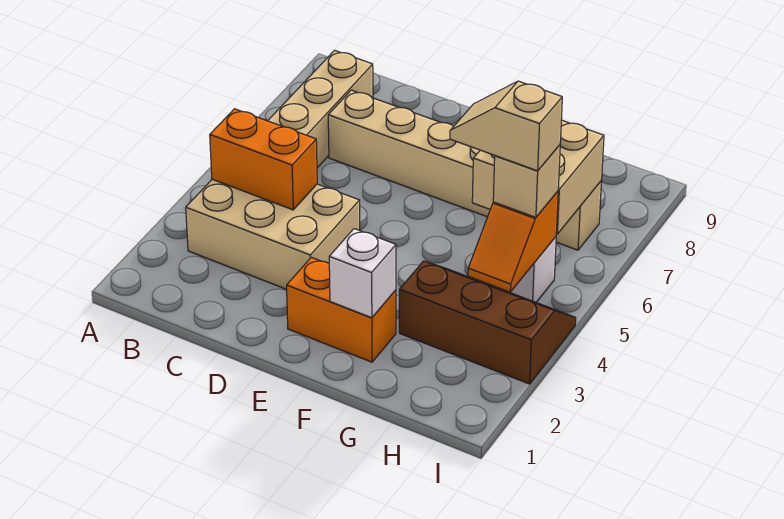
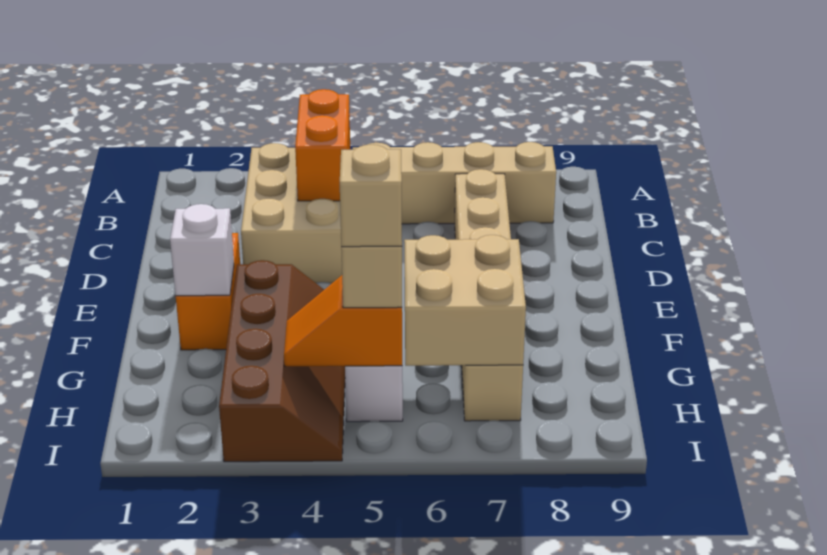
brown slope G3:I4 level 1 top 3 -> brown slope F3:I4 level 1 top 3

